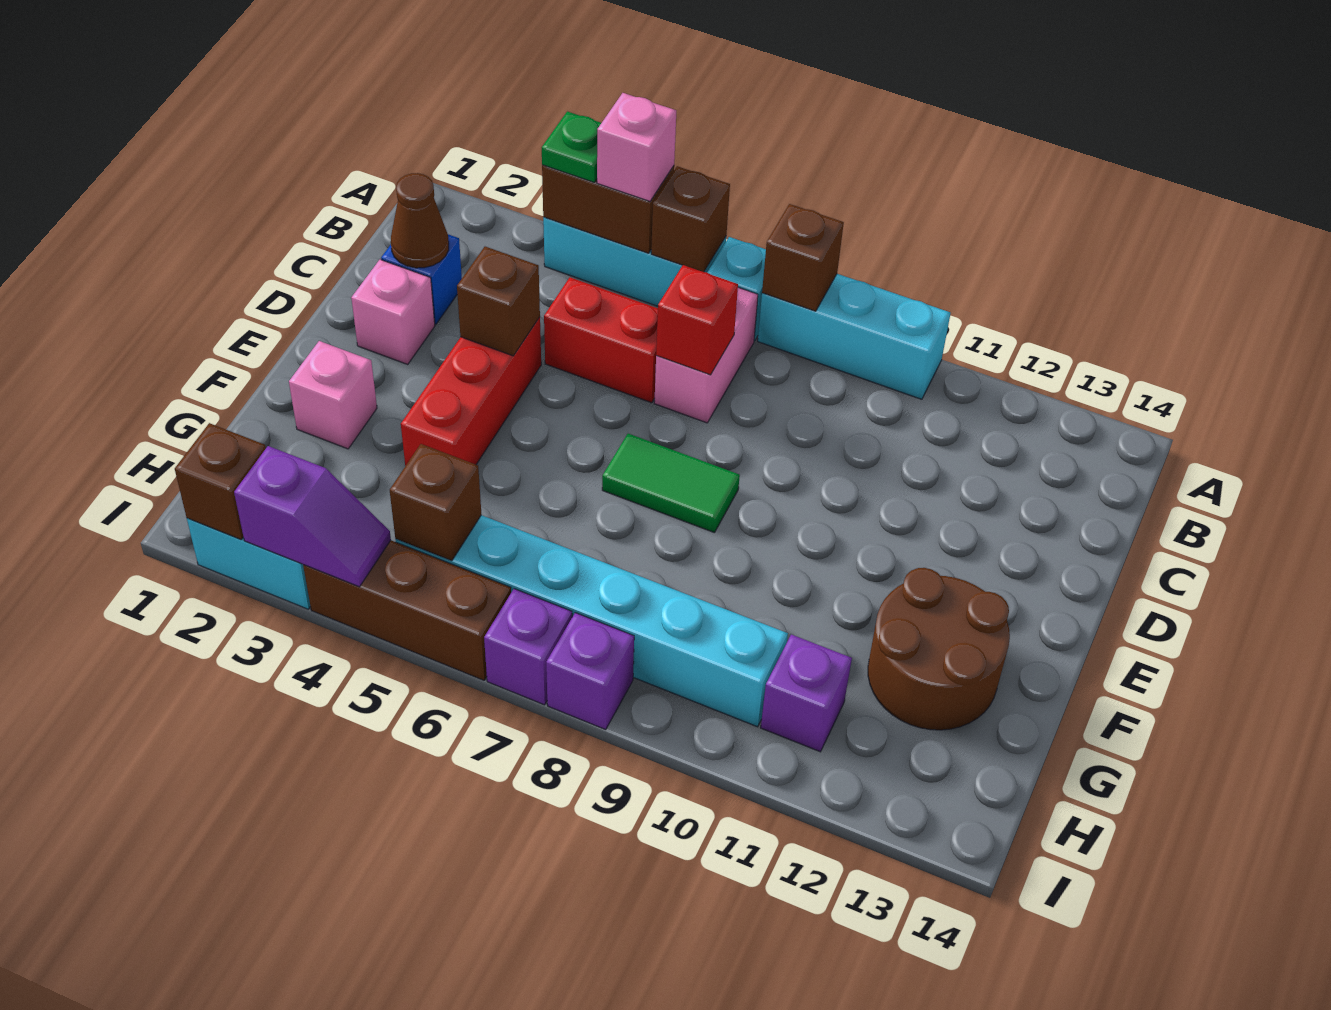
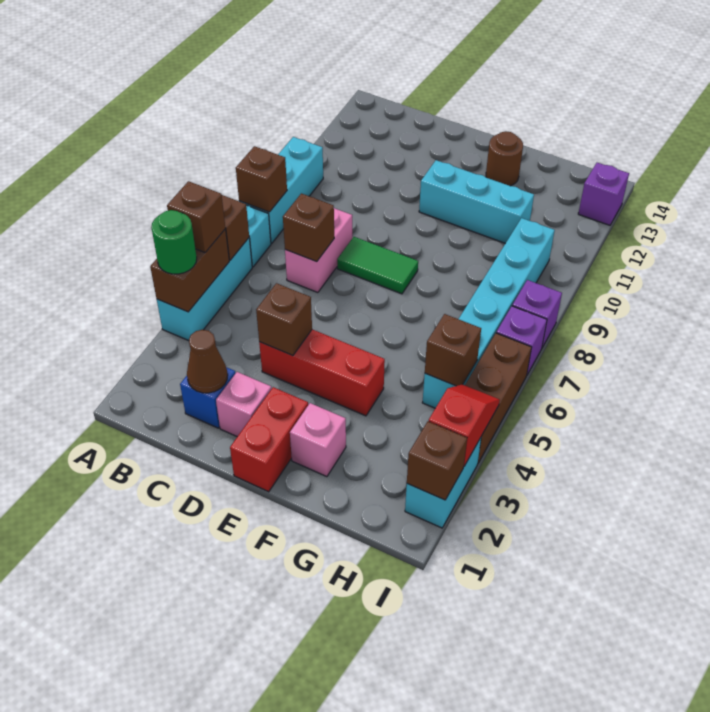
green plate A4 level 3 -> green round brick A4 level 3
pink brick A5 level 3 -> brown brick A5 level 3
pink brick B7:C7 level 1 -> pink brick C7:C8 level 1
red brick C5:C6 level 1 -> red brick E1:E2 level 1
red brick C7 level 2 -> brown brick C7 level 2
green tile E7:E8 level 1 -> green tile D8:E8 level 1
none -> cyan brick E11:G11 level 1
brown round brick F12:G13 level 1 -> brown round brick F13 level 1
purple brick H11 level 1 -> purple brick I13 level 1
purple slope I3:I4 level 2 top 3 -> red slope I3:I4 level 2 top 3

